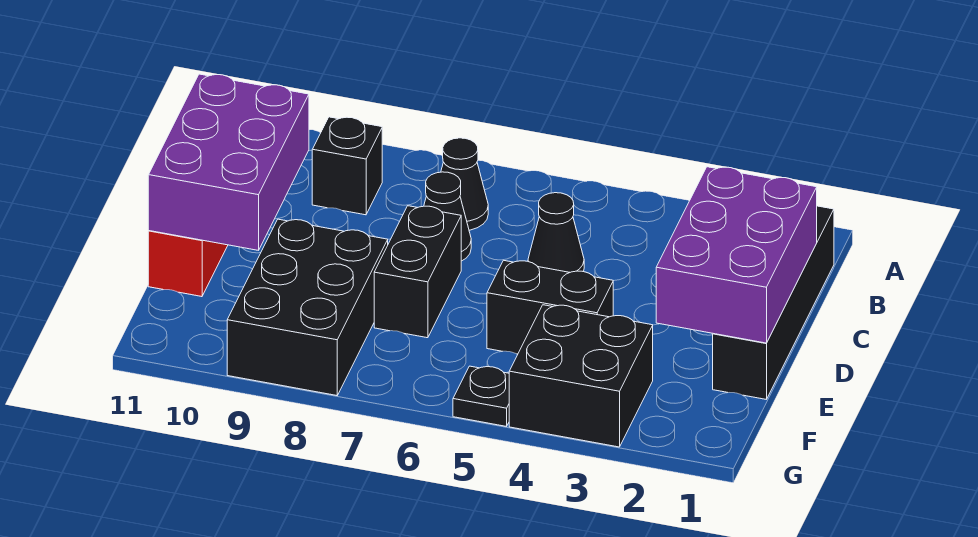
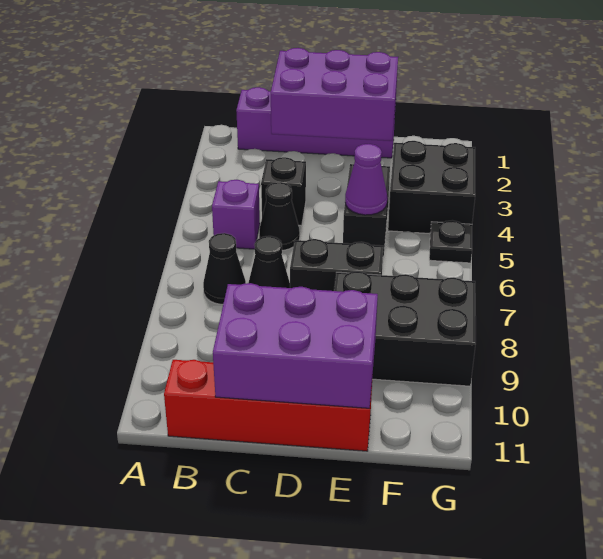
black brick B1:E1 level 1 -> purple brick B1:E1 level 1
none -> purple brick B5 level 1
black brick B9 level 1 -> black brick C4 level 1
none -> purple cone E5 level 2

